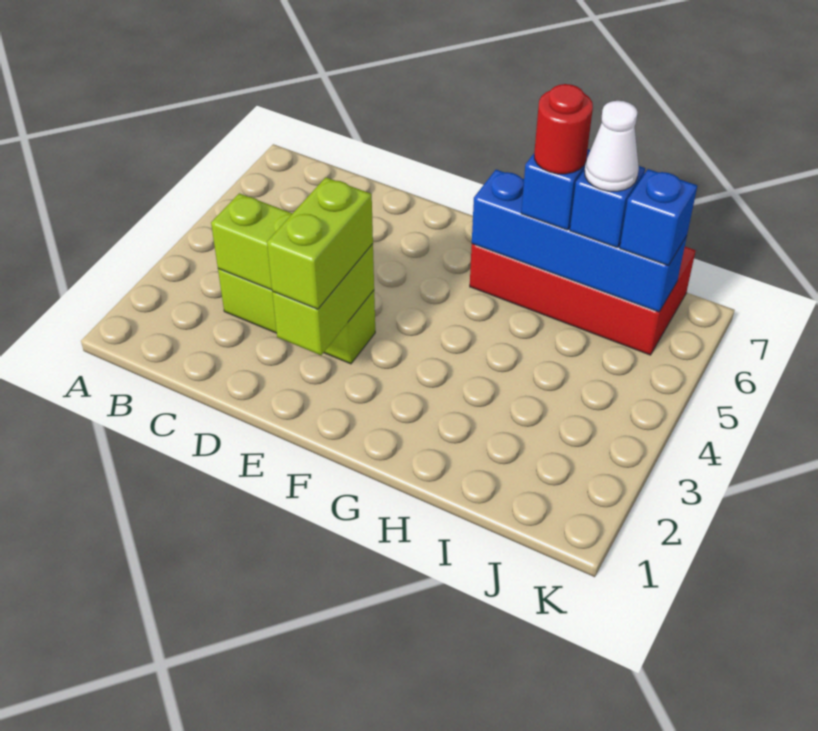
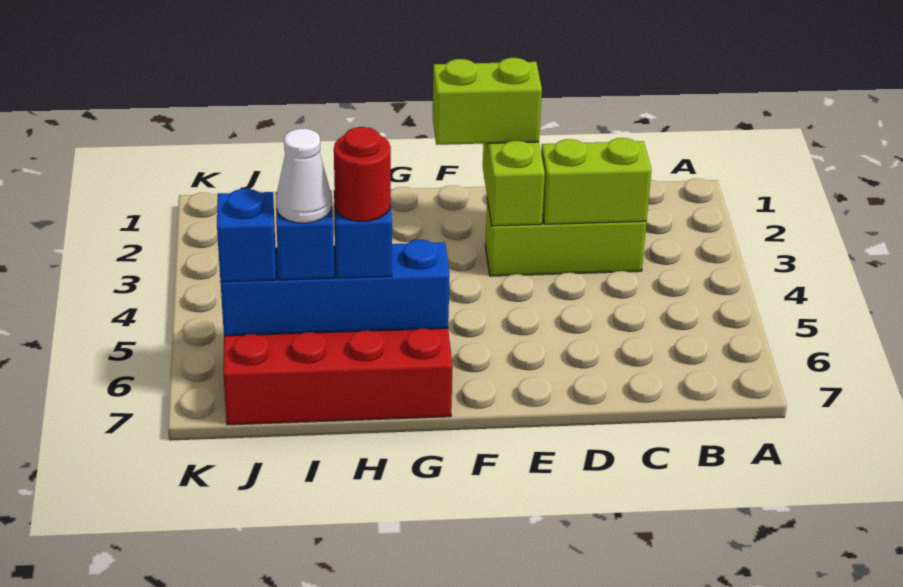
lime brick E2:E3 level 3 -> lime brick E2:F2 level 3

